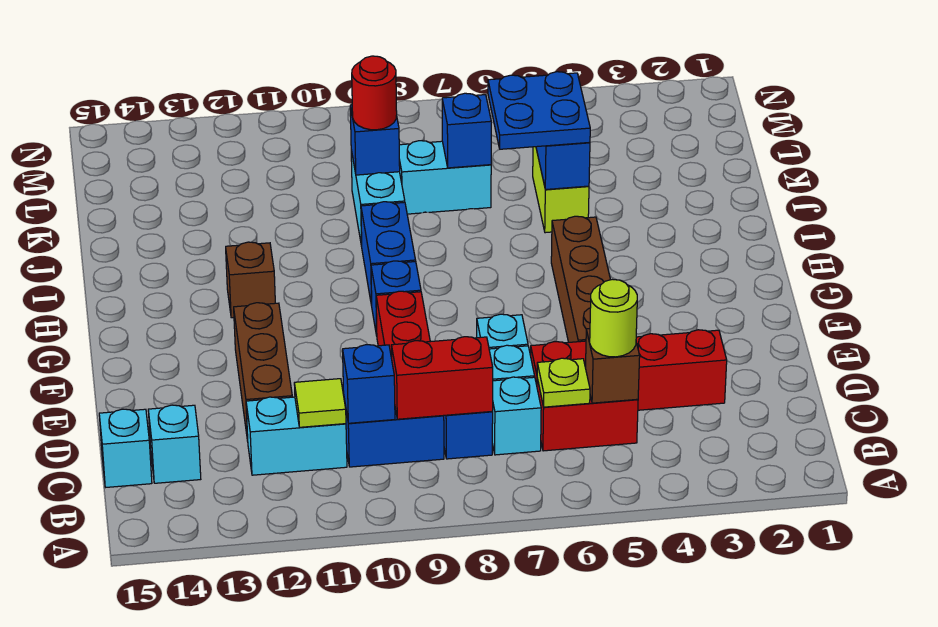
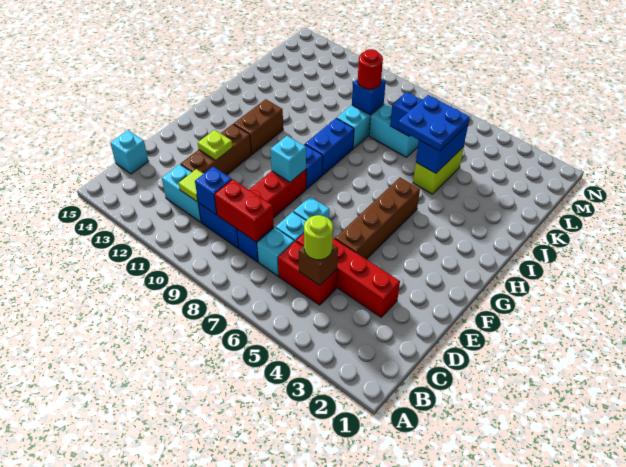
lime plate C6 level 2 -> lime plate E12 level 2
cyan brick C14 level 1 -> cyan brick F9 level 2
brown brick H12 level 1 -> brown brick G12:H12 level 1

